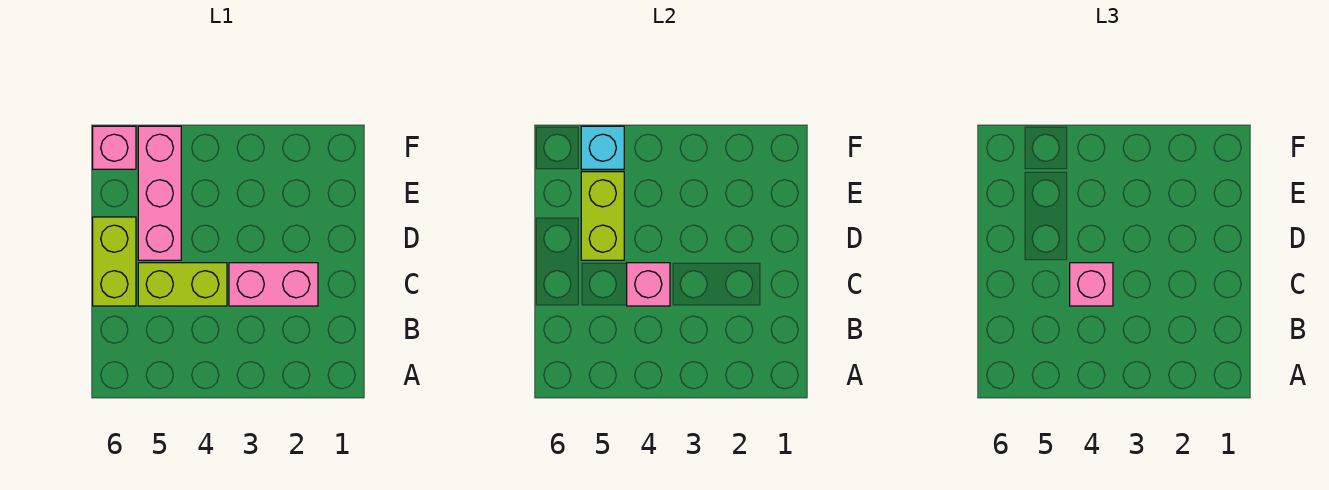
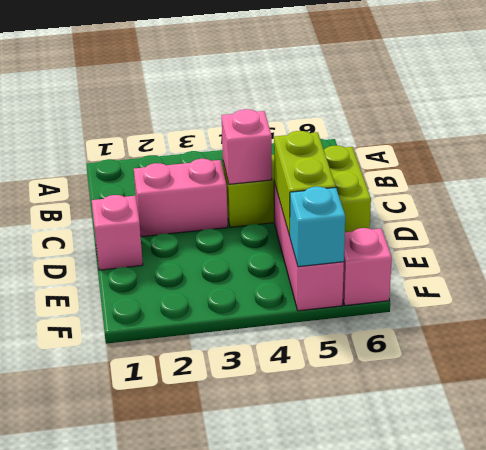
pink brick C4 level 3 -> pink brick D1 level 1

